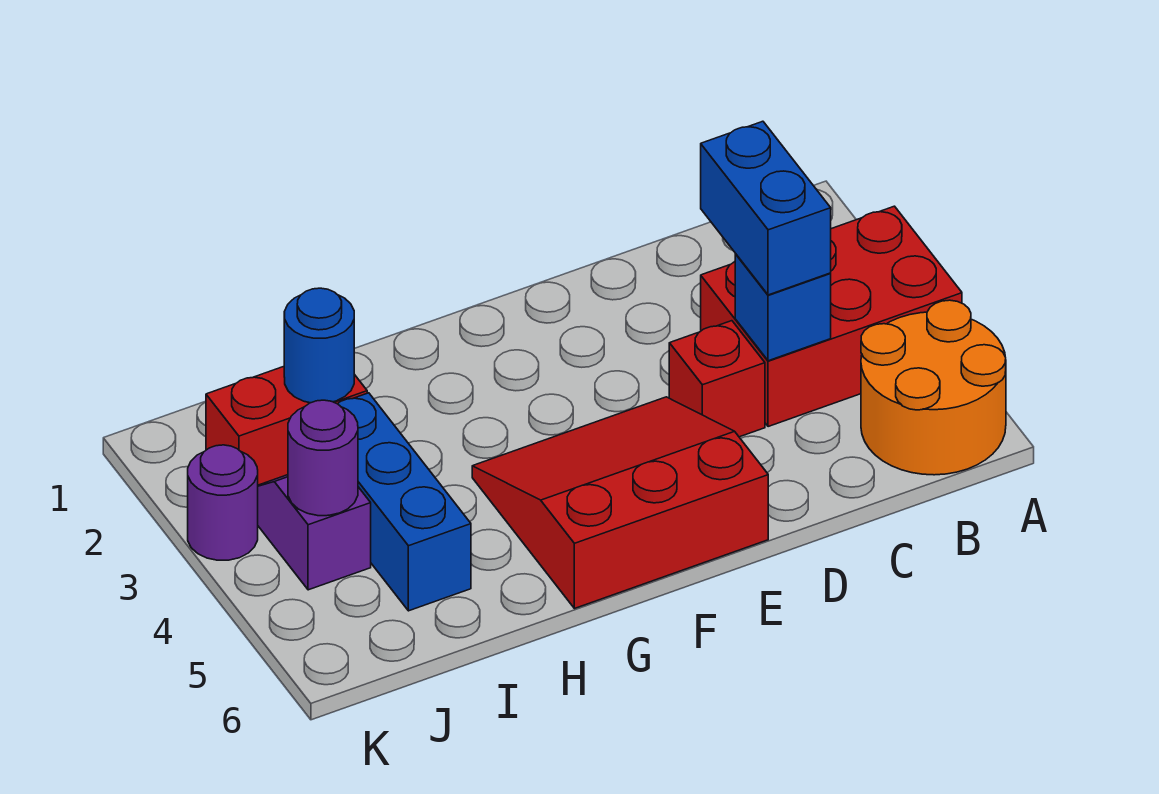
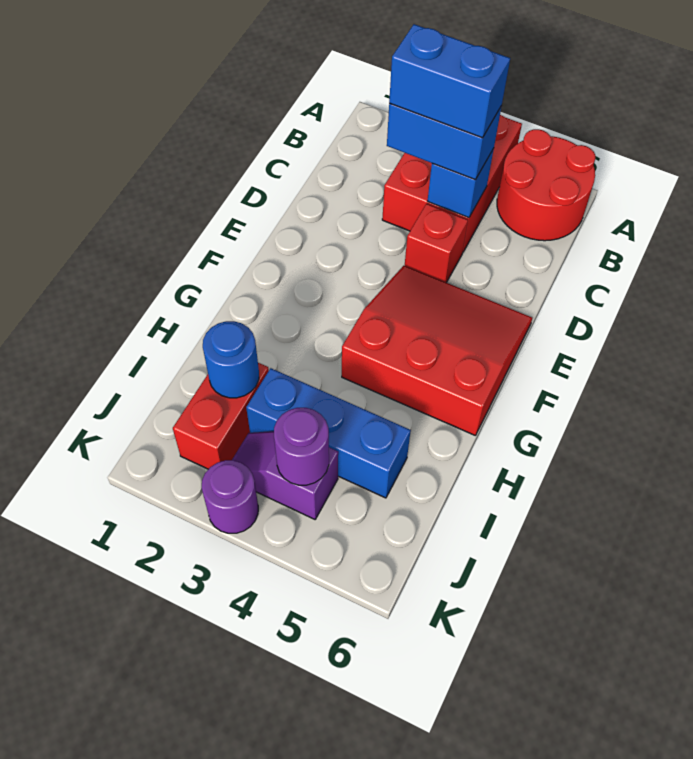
orange round brick A5:B6 level 1 -> red round brick A5:B6 level 1
none -> blue brick C3:C4 level 4
red slope E4:G6 level 1 top 6 -> red slope E4:G6 level 1 top G

